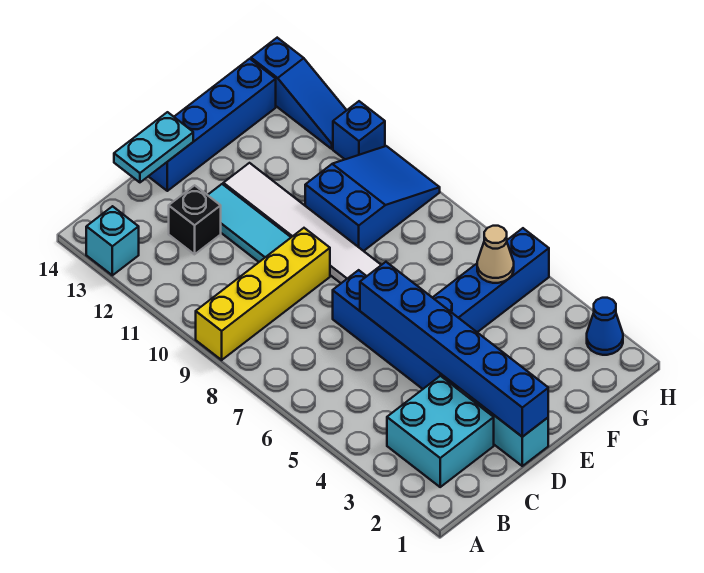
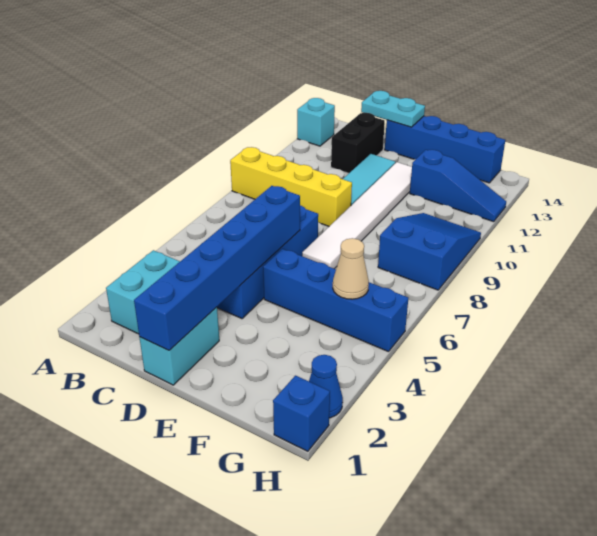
black brick C12 level 1 -> black brick C12:C13 level 1
blue slope F9:H10 level 1 top F -> blue slope G8:H10 level 1 top 8
blue brick H11 level 1 -> blue brick H1 level 1
blue slope H12:H14 level 1 top 14 -> blue slope F12:H12 level 1 top F

